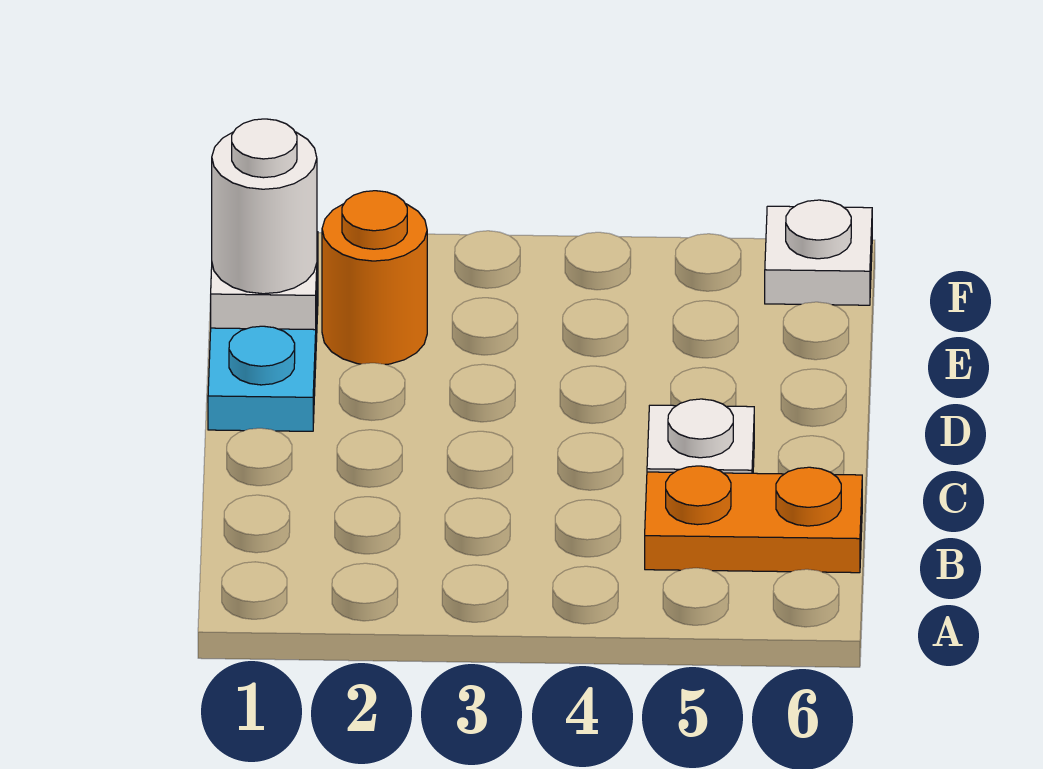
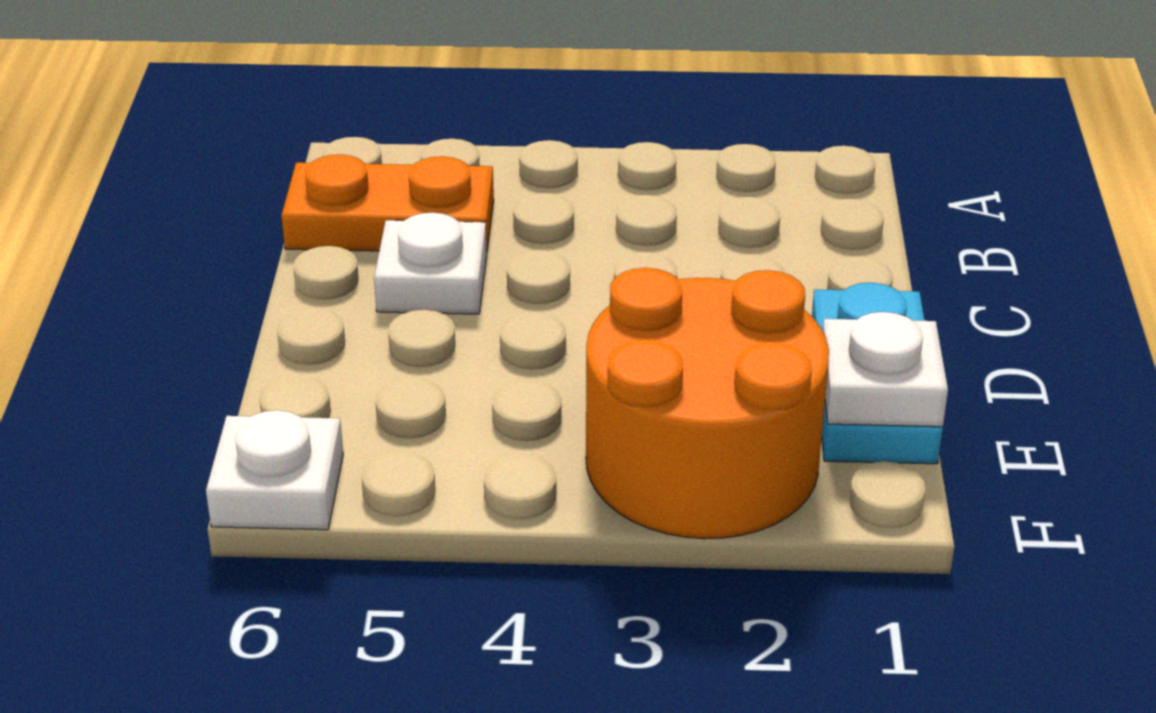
white round brick E1 level 3 -> none
orange round brick E2 level 1 -> orange round brick E2:F3 level 1

